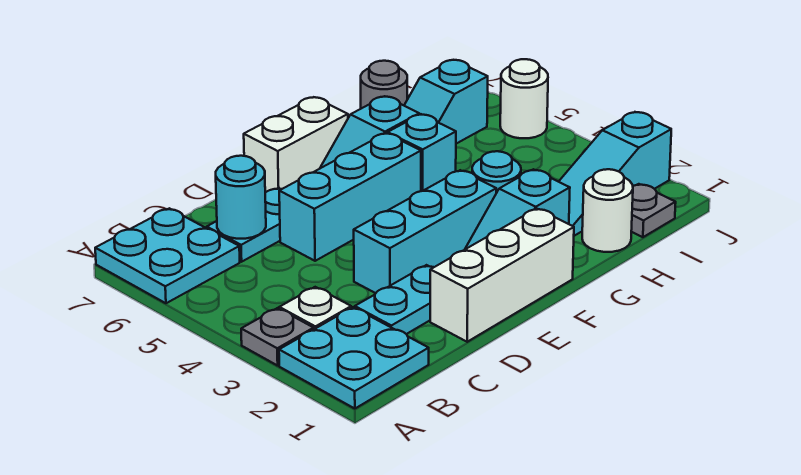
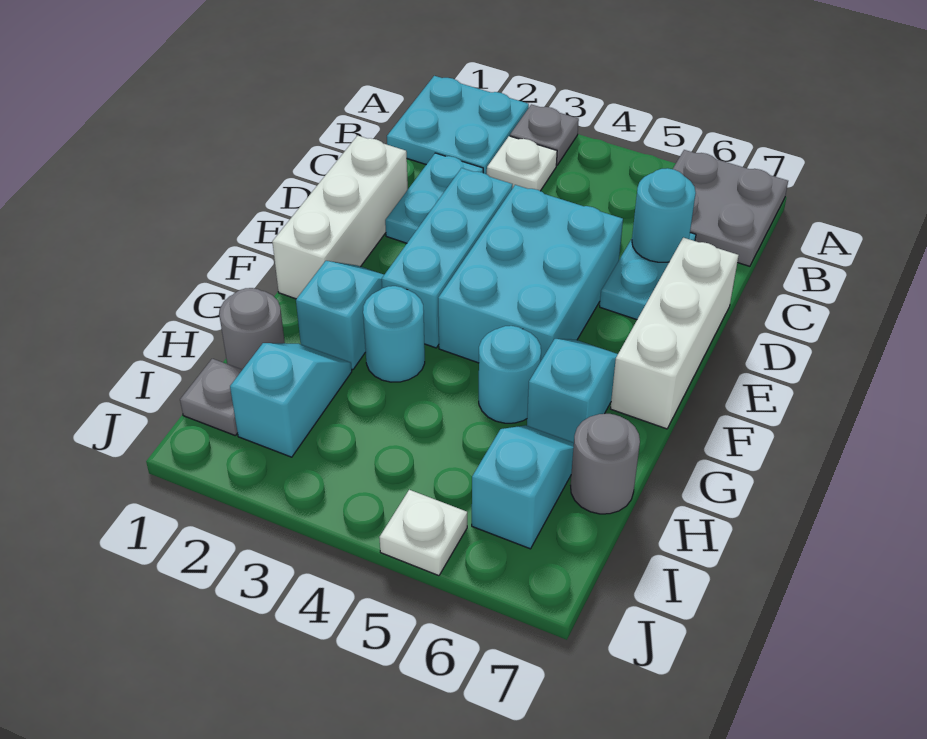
cyan plate A6:B7 level 1 -> grey plate A6:B7 level 1
cyan brick D5:F5 level 1 -> cyan brick D4:F5 level 1
white brick E7:F7 level 1 -> white brick D7:F7 level 1
cyan brick G5 level 1 -> cyan round brick G5 level 1
white round brick H1 level 1 -> grey round brick H1 level 1
cyan slope H2:J2 level 1 top J -> cyan slope H2:I2 level 1 top I
white round brick J5 level 1 -> white plate J5 level 1

